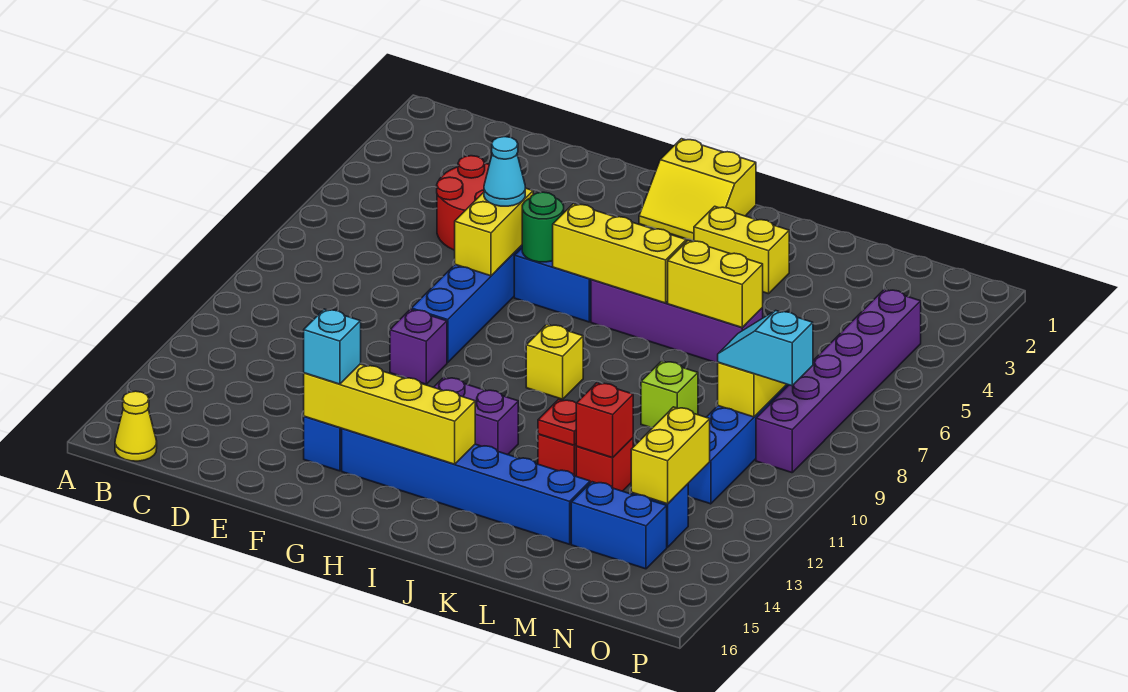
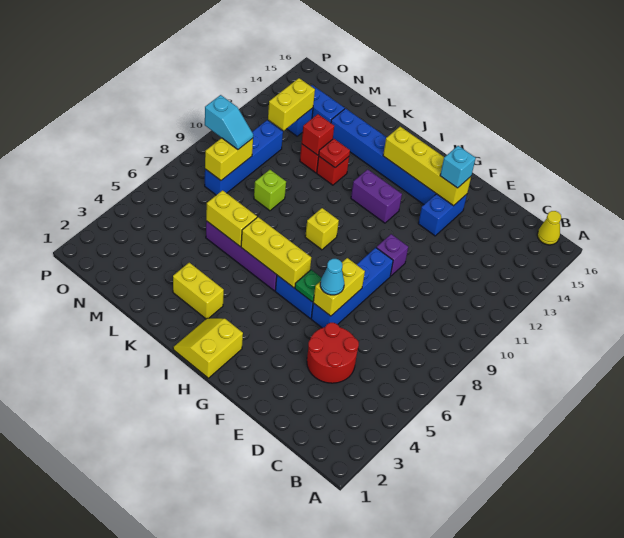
green round brick G6 level 2 -> green plate G6 level 2
yellow slope H1:I2 level 1 top 1 -> yellow slope H1:I2 level 1 top H
purple brick O4:O9 level 1 -> none

